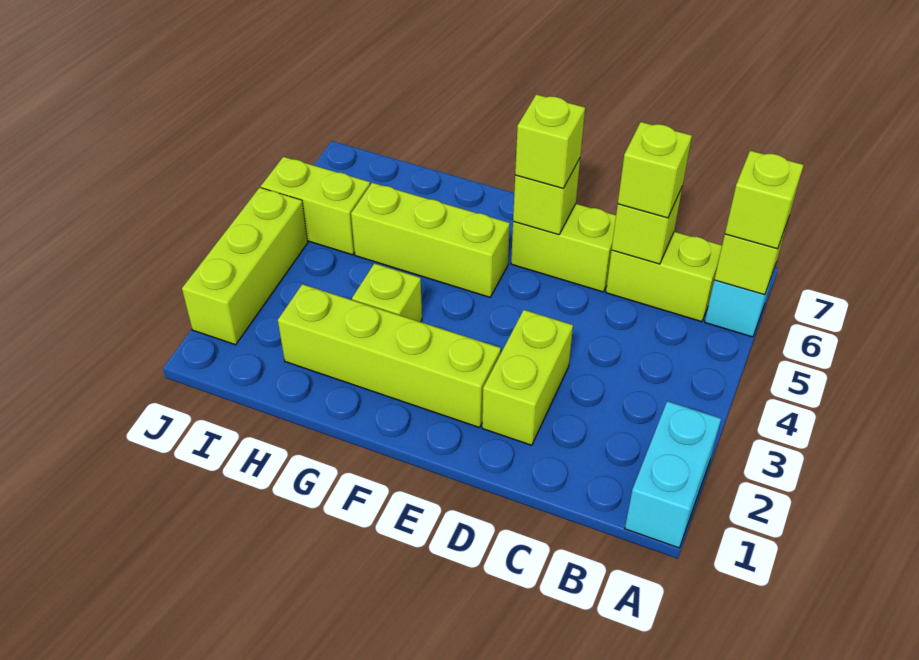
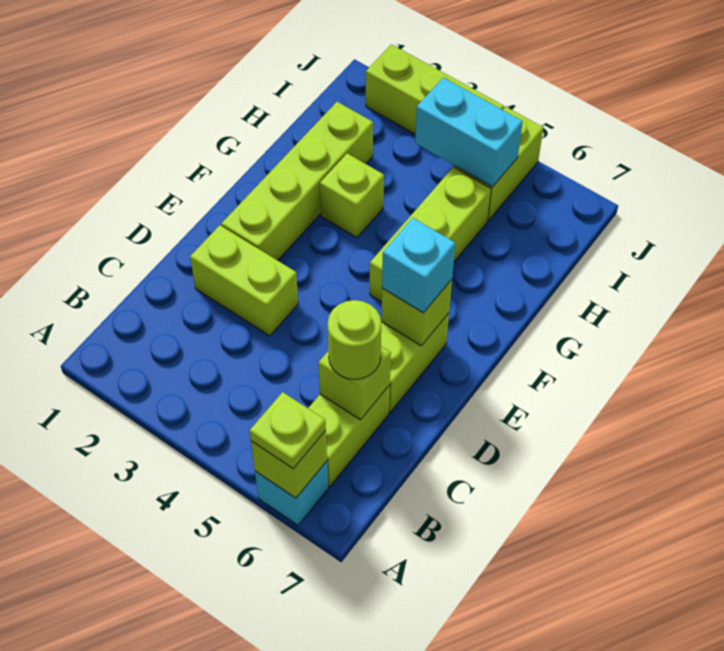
cyan brick A1:A2 level 1 -> cyan brick I4:I5 level 2
lime brick A6 level 3 -> lime plate A6 level 3
lime brick C6 level 3 -> lime round brick C6 level 3
lime brick E6 level 3 -> cyan brick E6 level 3

